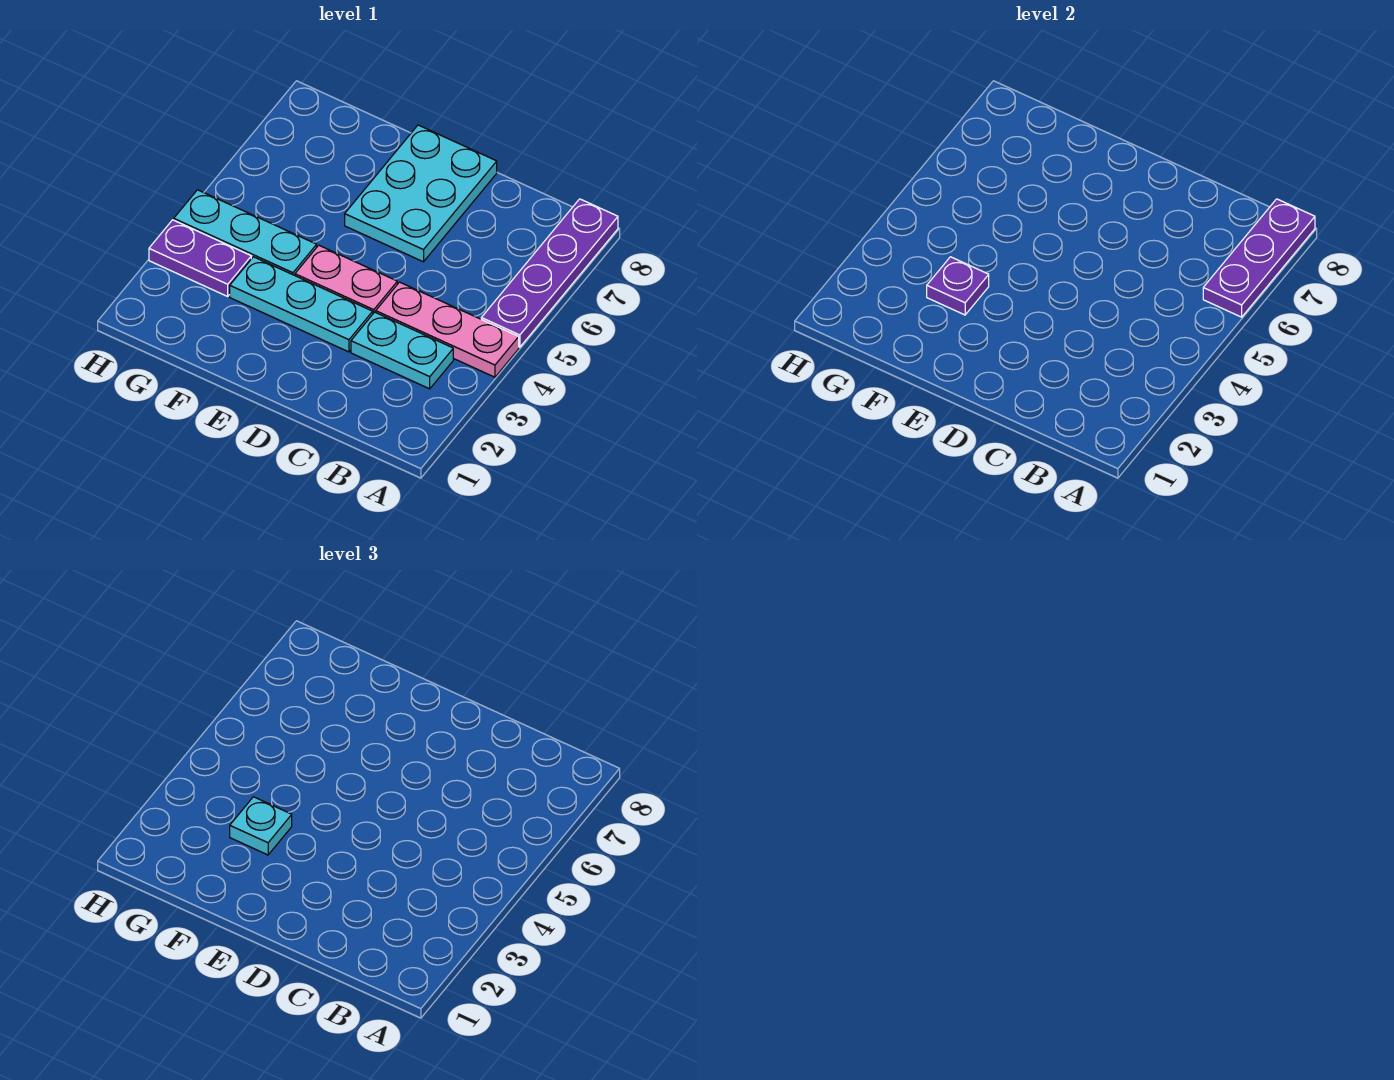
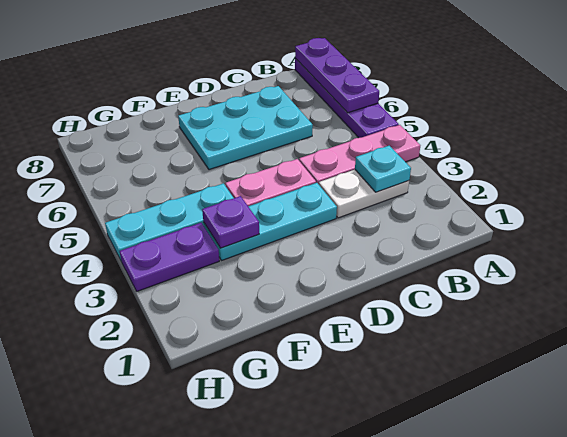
cyan plate B3:C3 level 1 -> white plate B3:C3 level 1
cyan plate D6:E8 level 1 -> cyan plate C6:E7 level 1
cyan plate F3 level 3 -> cyan plate B3 level 2

